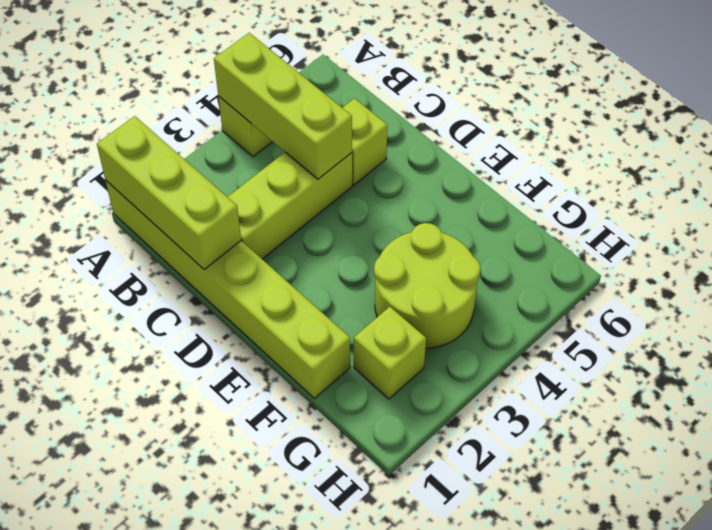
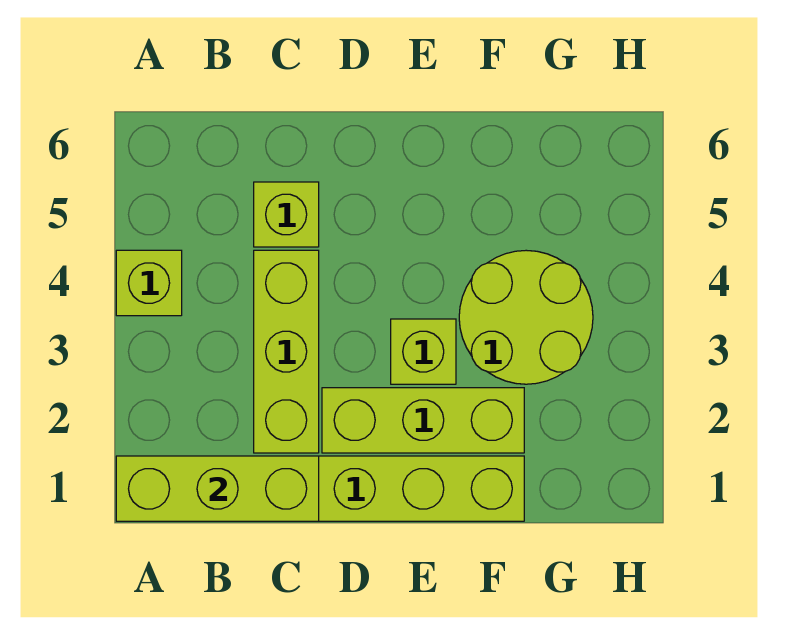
lime brick A4:C4 level 2 -> lime brick D2:F2 level 1
lime brick G2 level 1 -> lime brick E3 level 1

